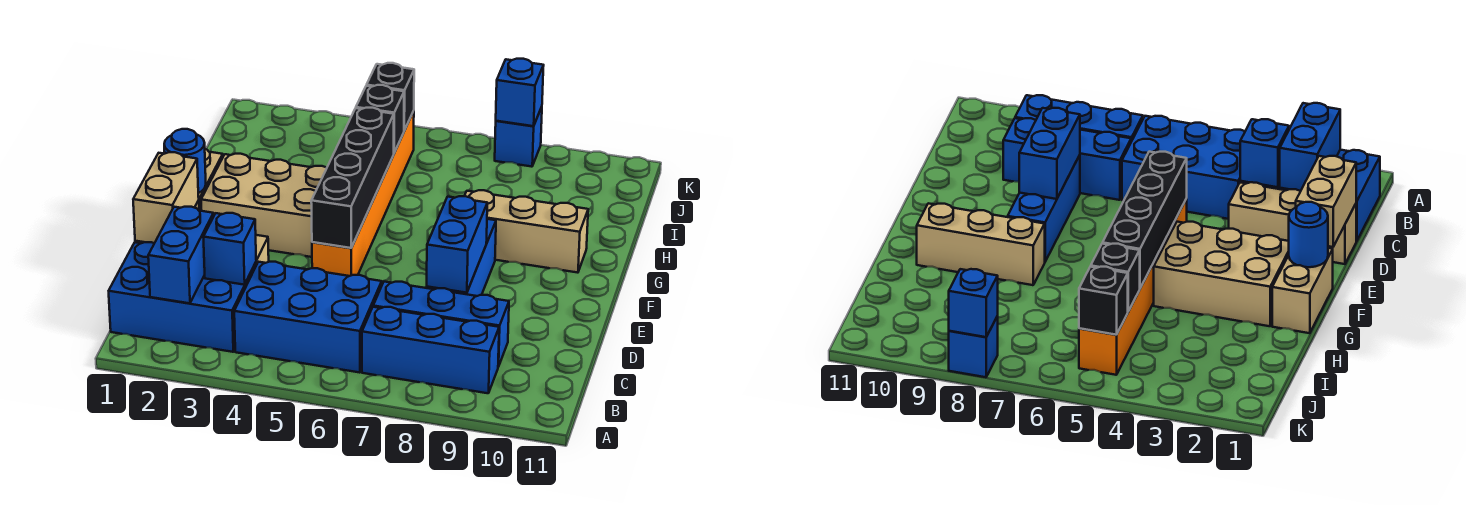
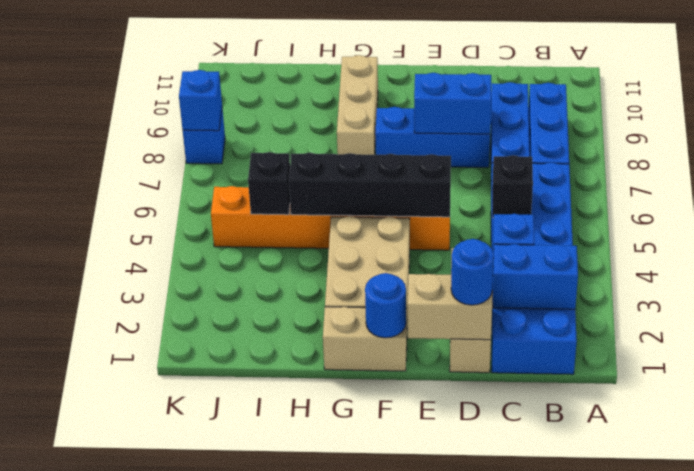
none -> blue round brick D1 level 3
black brick J5 level 2 -> black brick C5 level 2

